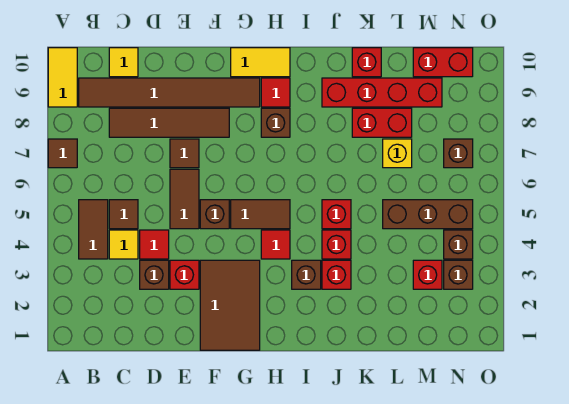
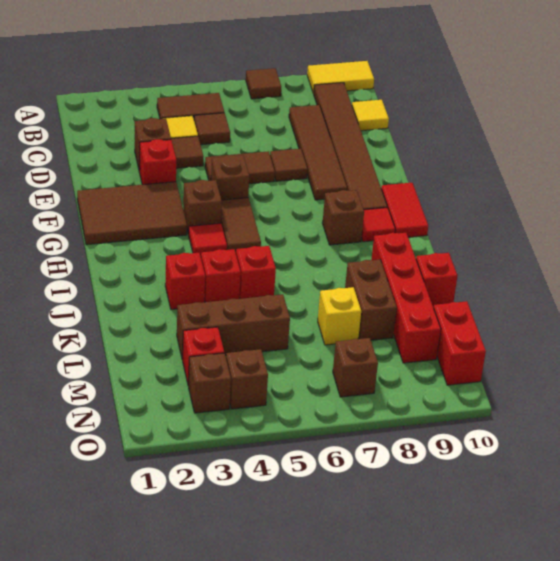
red tile D4 level 1 -> brown tile D4 level 1
yellow tile G10:H10 level 1 -> red tile G10:H10 level 1
brown brick I3 level 1 -> brown brick G4 level 1
red brick K8:L8 level 1 -> brown brick K8:L8 level 1
brown brick L5:N5 level 1 -> brown brick L3:L5 level 1

